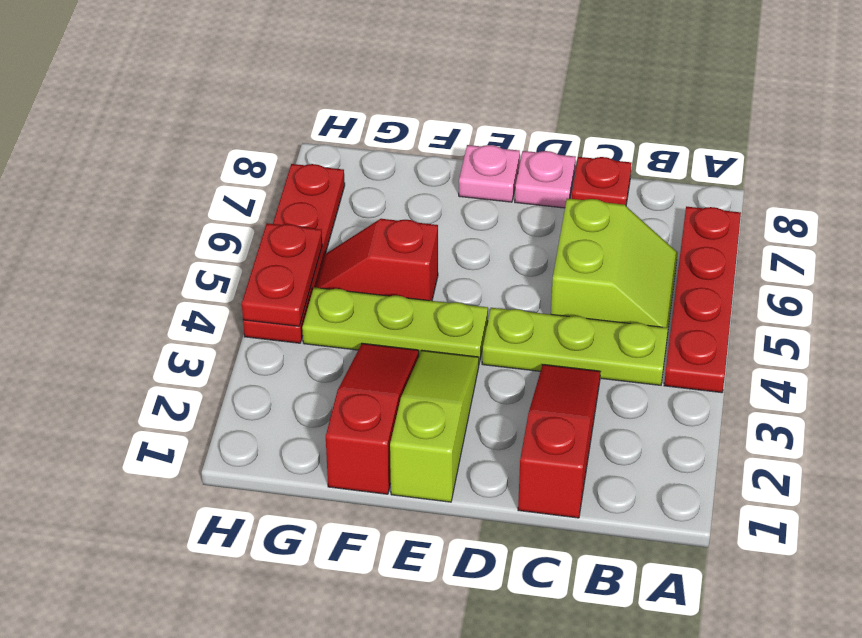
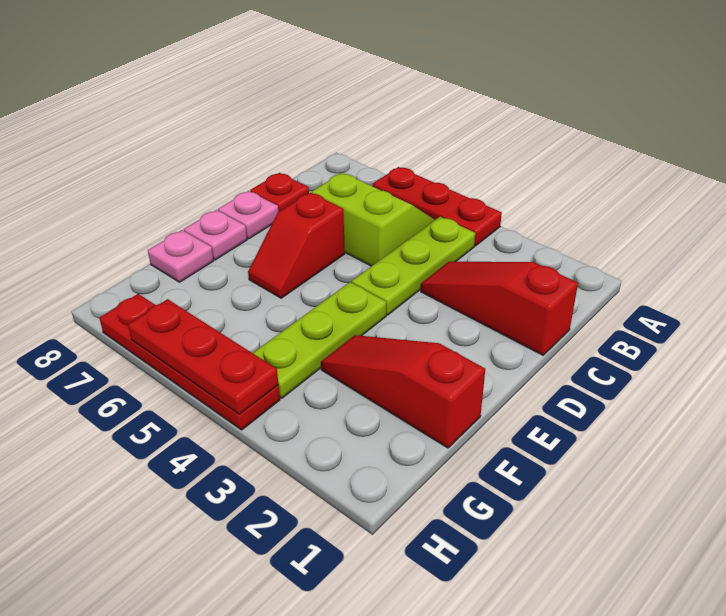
red plate A4:A7 level 1 -> red plate A4:A6 level 1
lime slope E1:E3 level 1 top 1 -> none
red slope F5:G5 level 1 top F -> red slope D6:E6 level 1 top D
none -> pink plate F8 level 1
red plate H4:H5 level 2 -> red plate H4:H6 level 2

